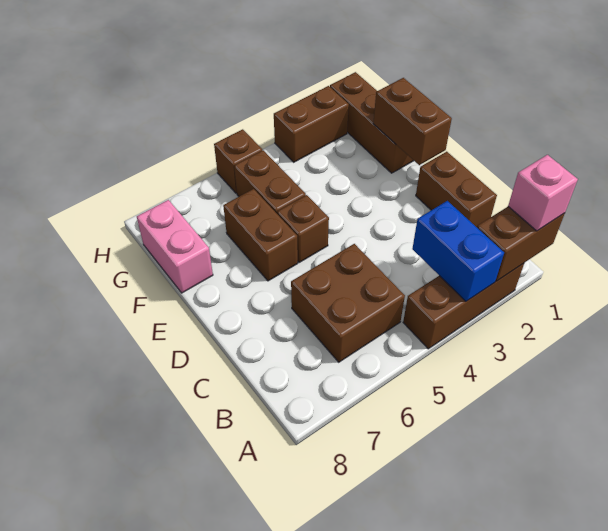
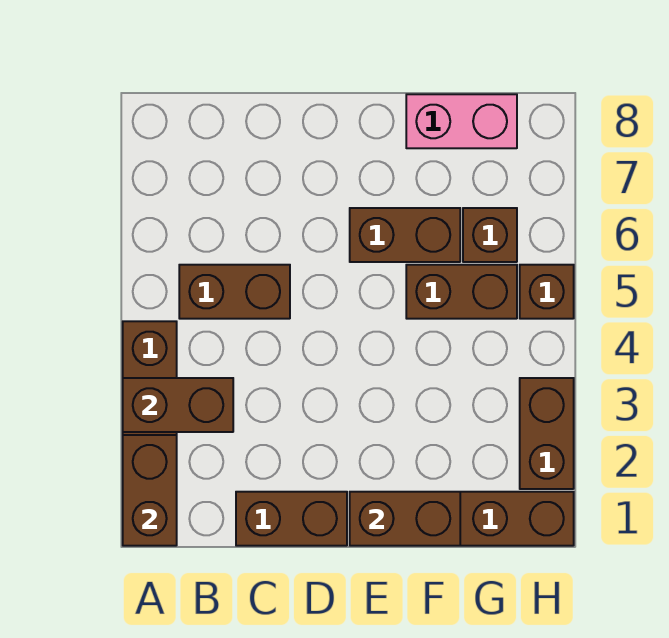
pink brick A1 level 3 -> none
blue brick A3:B3 level 2 -> brown brick A3:B3 level 2
brown brick B5:C6 level 1 -> brown brick B5:C5 level 1
brown brick E5 level 1 -> brown brick G6 level 1

